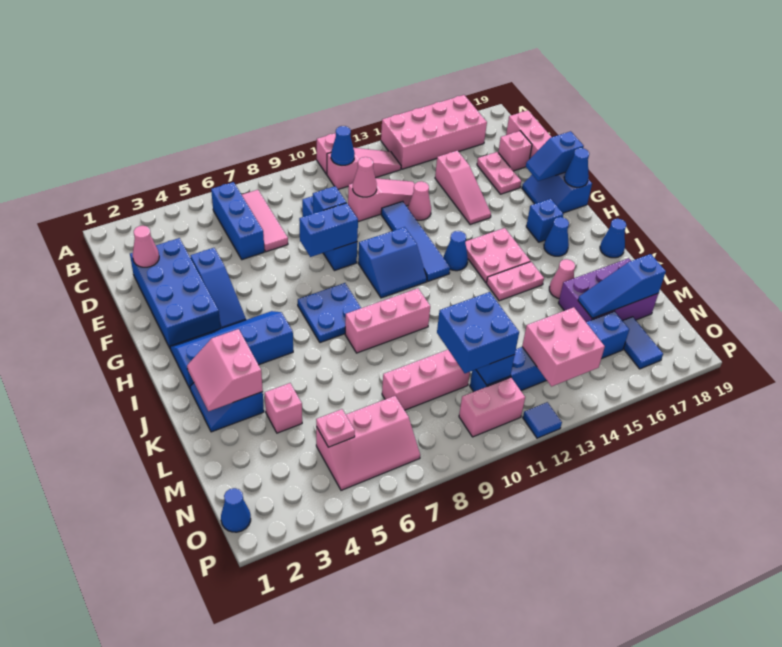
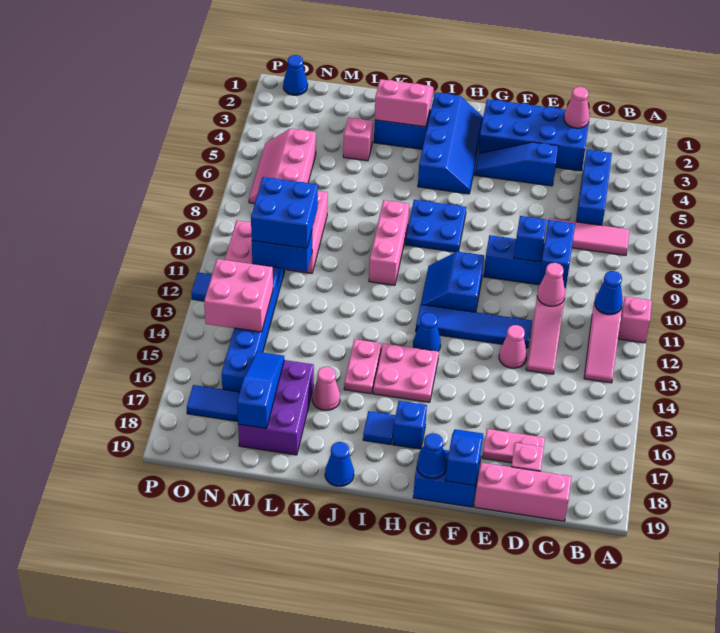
pink brick A14:B17 level 1 -> none
blue brick B6:D6 level 1 -> blue brick C4:C6 level 1
pink slope D15:F15 level 1 top D -> none
blue brick F8:F9 level 2 -> blue brick D9:D10 level 2
blue cone I17 level 1 -> blue tile I17 level 1
pink plate N5 level 2 -> none

